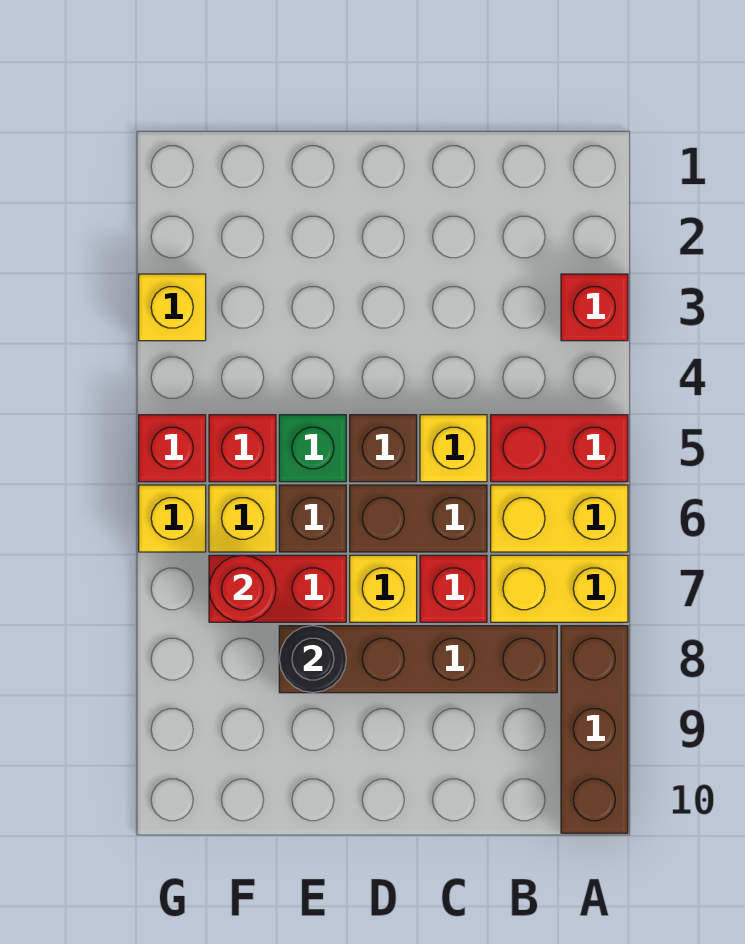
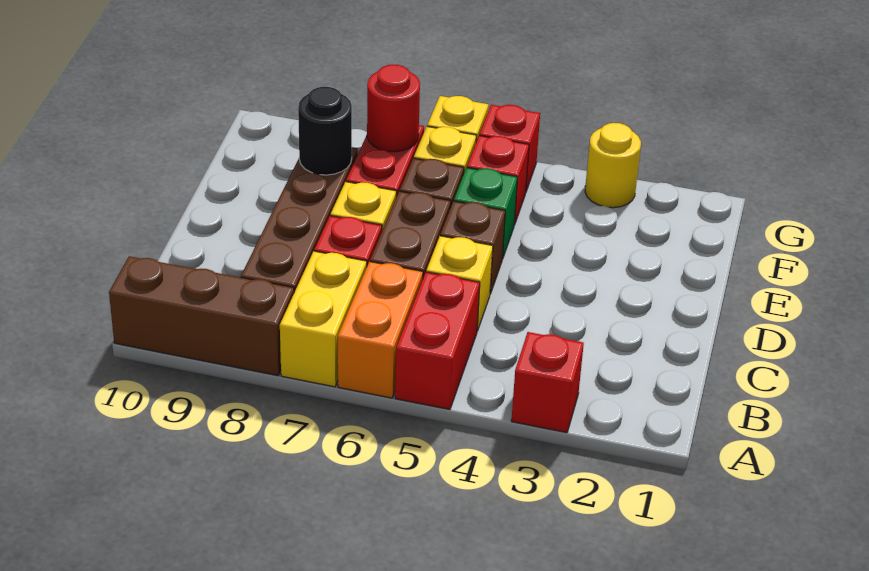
yellow brick A6:B6 level 1 -> orange brick A6:B6 level 1
yellow brick G3 level 1 -> yellow round brick G3 level 1

